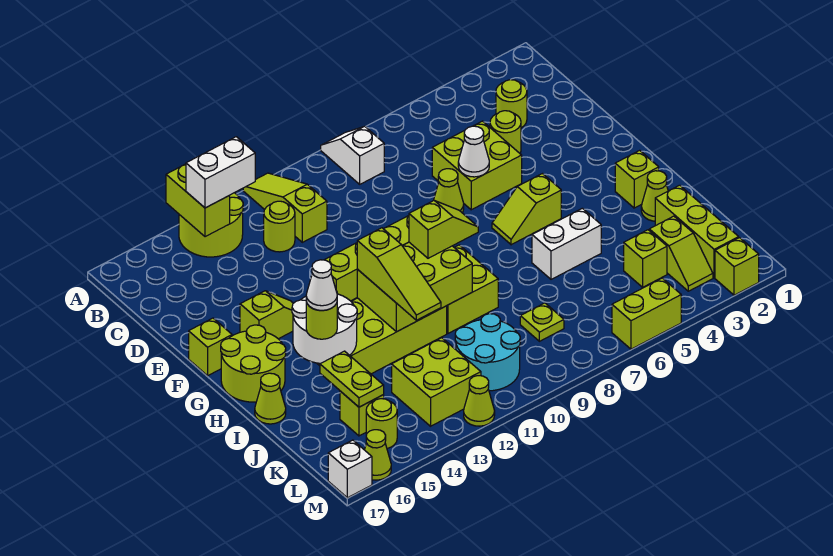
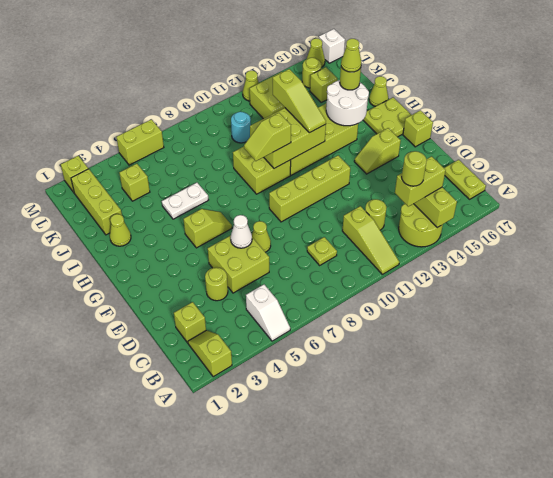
white slope A8:B8 level 1 top B -> white slope A5:B5 level 1 top B
white brick B13:B14 level 3 -> lime brick B13:B14 level 3
lime round brick C3 level 1 -> lime round brick B13 level 4
lime round brick G16:H17 level 1 -> lime plate G16:H17 level 1
lime brick H2 level 1 -> lime brick C2 level 1
lime slope H12:J12 level 3 top H -> lime slope H12:J12 level 3 top J
white brick I5:I6 level 1 -> white plate I5:I6 level 1
white cone I15 level 4 -> lime cone I15 level 4
lime plate J15:K15 level 2 -> lime plate B17:C17 level 1
lime slope K3:L3 level 1 top K -> lime slope A2:B2 level 1 top A
lime plate K8 level 1 -> lime plate C9 level 1
cyan round brick K10:L11 level 1 -> cyan round brick K10 level 1

